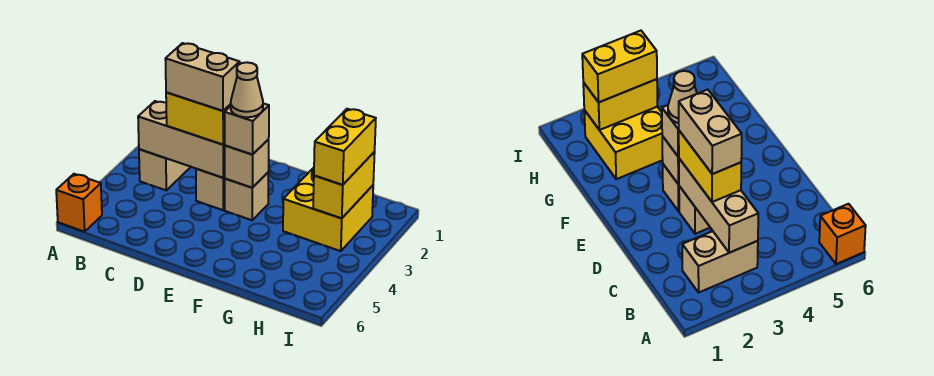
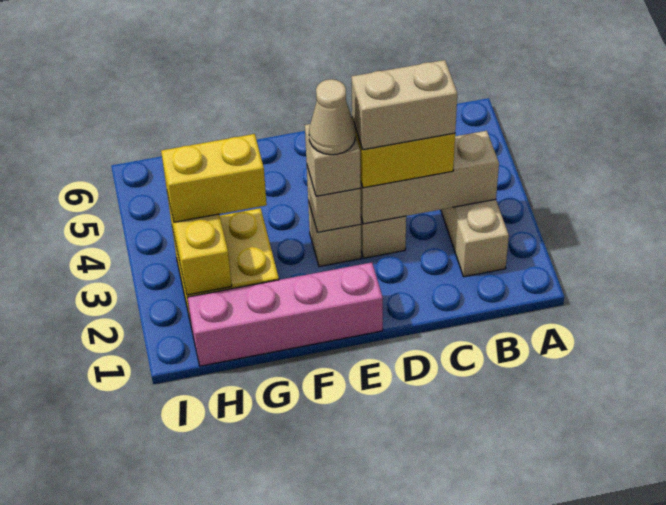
orange brick A6 level 1 -> none
none -> pink brick E1:H1 level 1
yellow brick H2:H3 level 3 -> yellow brick G3:H3 level 3

